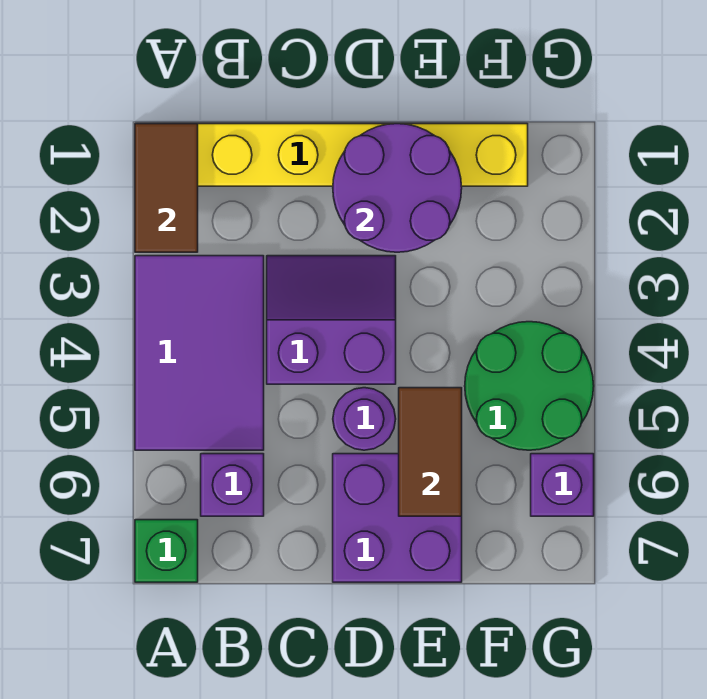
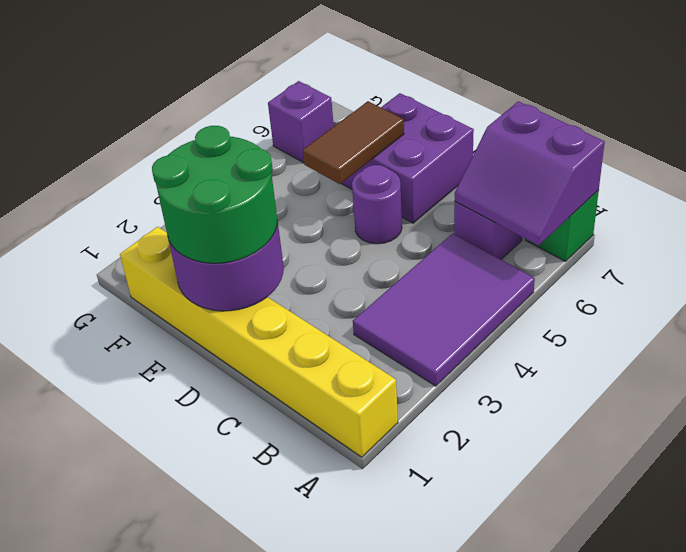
brown tile A1:A2 level 2 -> none
purple slope C3:D4 level 1 top 4 -> purple slope A6:B7 level 2 top 7
green round brick F4:G5 level 1 -> green round brick D1:E2 level 3

